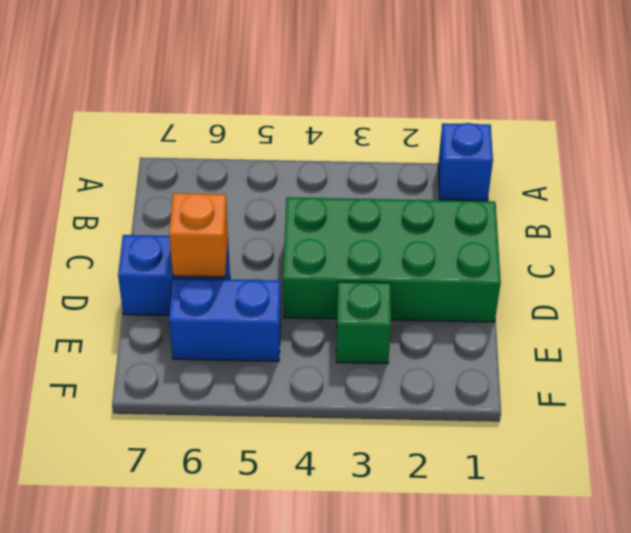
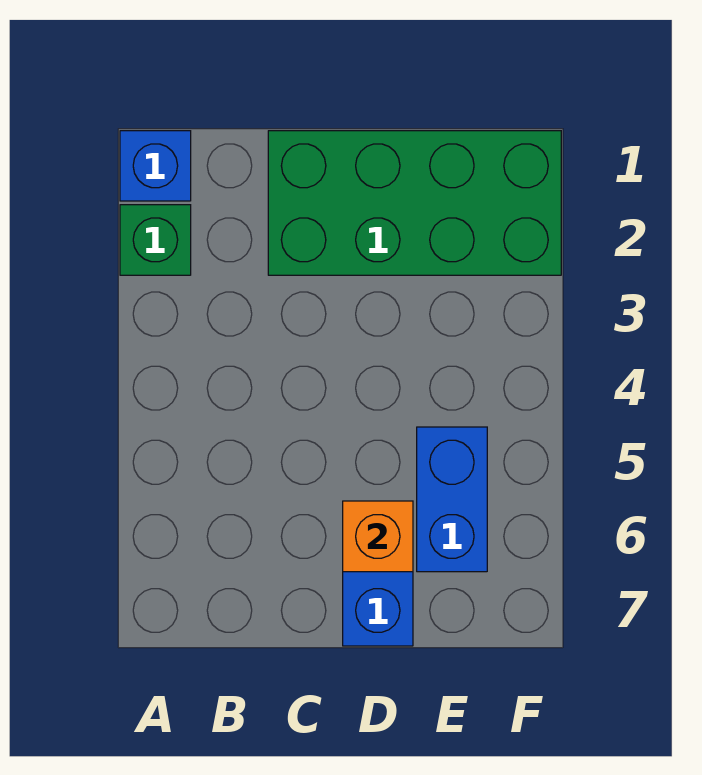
green brick C1:D4 level 1 -> green brick C1:F2 level 1
green brick E3 level 1 -> green brick A2 level 1

